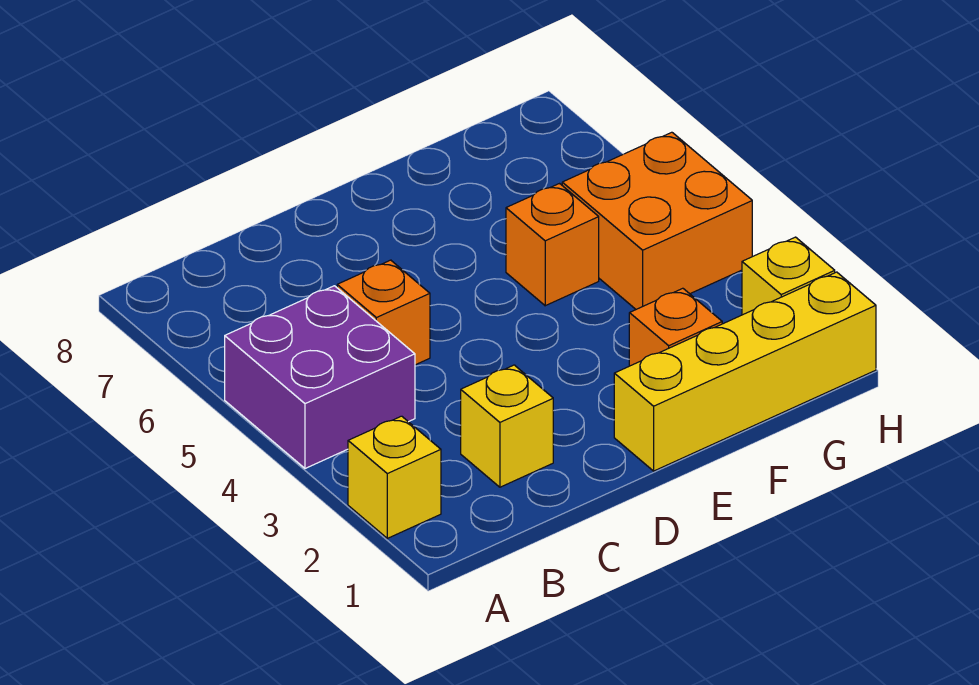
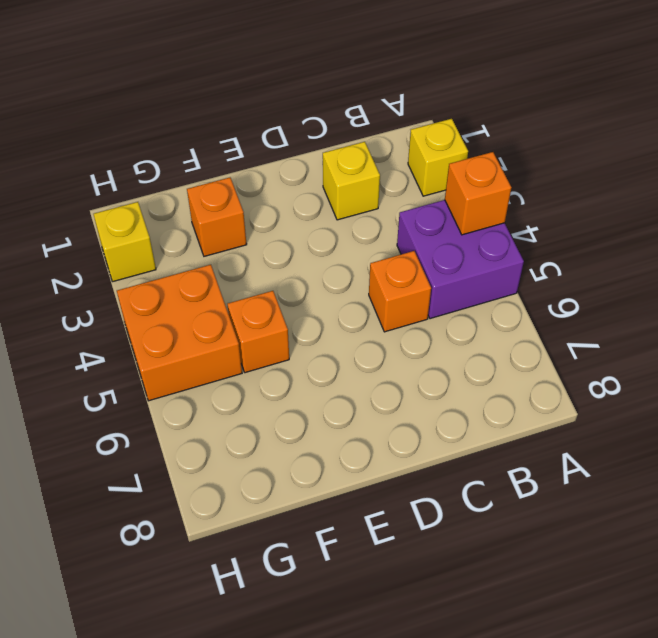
none -> orange brick A4 level 2
yellow brick E1:H1 level 1 -> none

